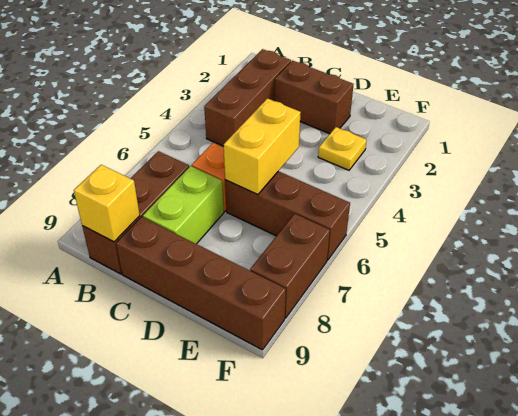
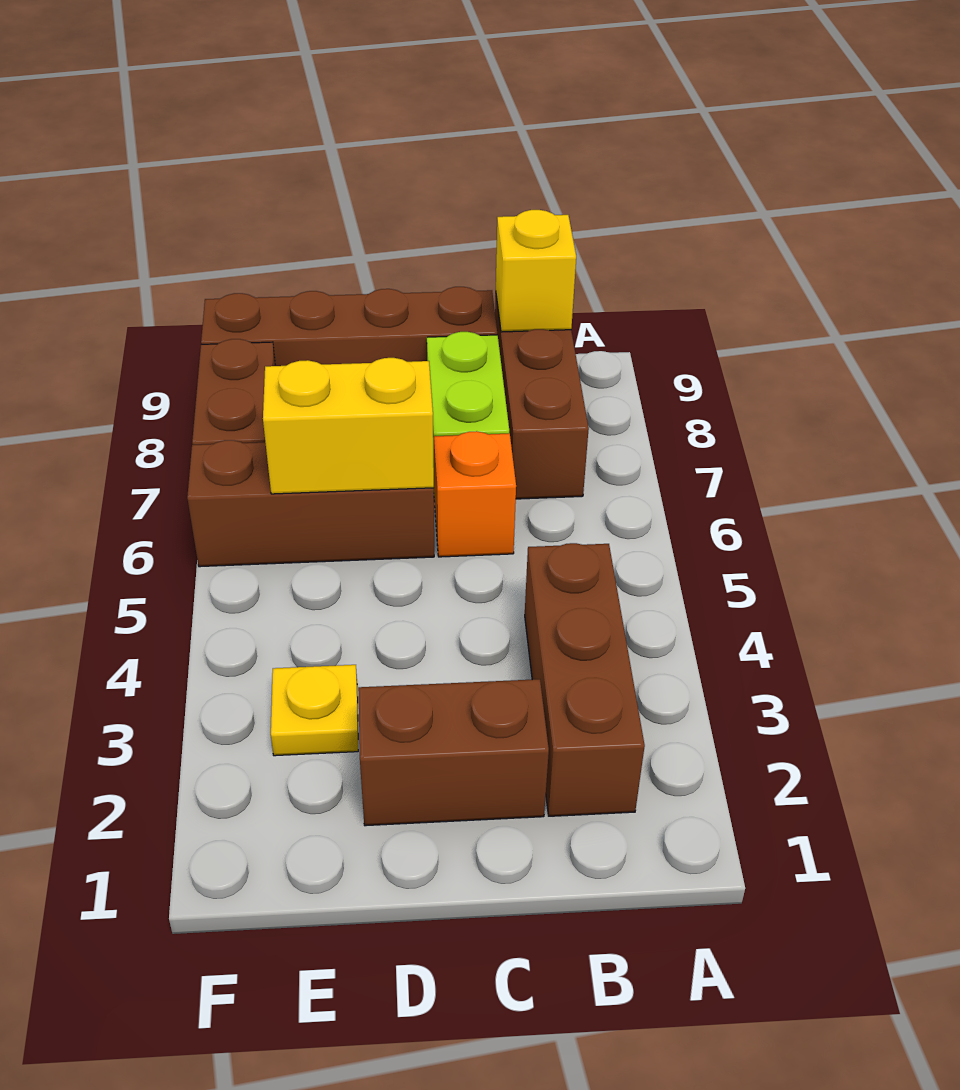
yellow brick D5:D6 level 2 -> yellow brick D6:E6 level 2

